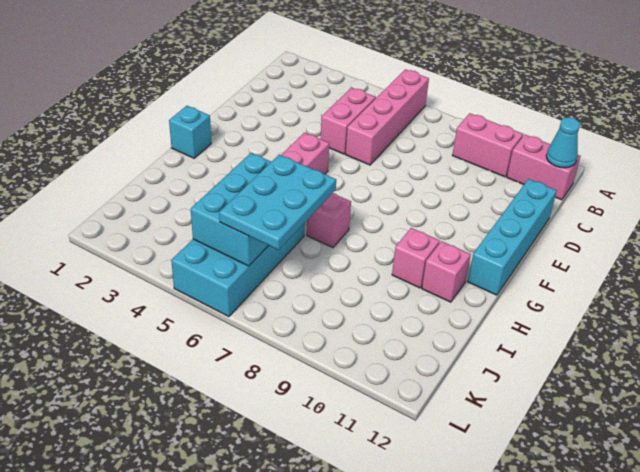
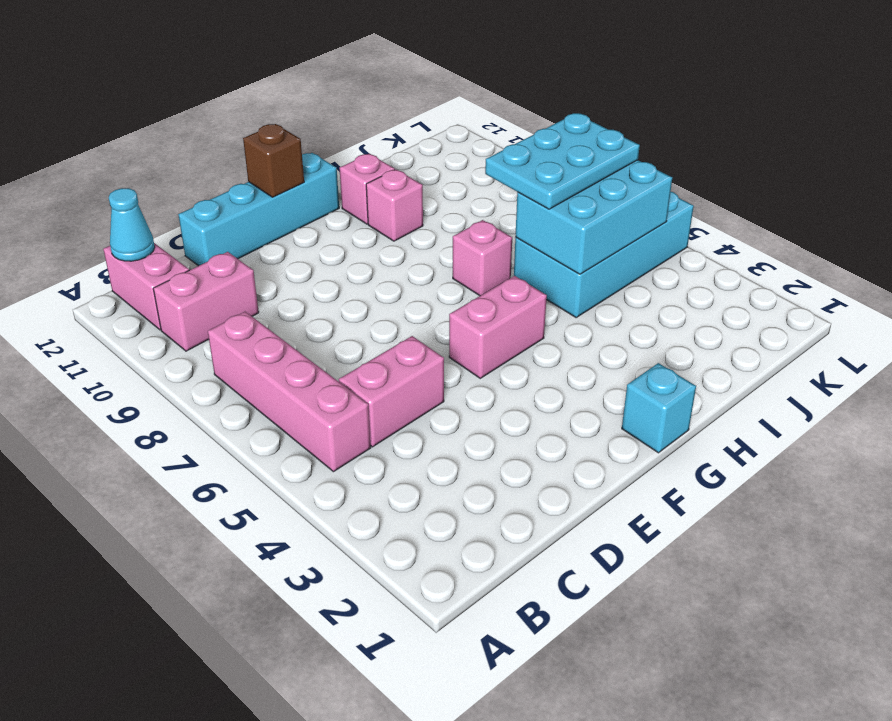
pink brick A6:D6 level 1 -> pink brick B5:B8 level 1
pink brick B9:B10 level 1 -> pink brick B10:C10 level 1
none -> brown brick F12 level 2

